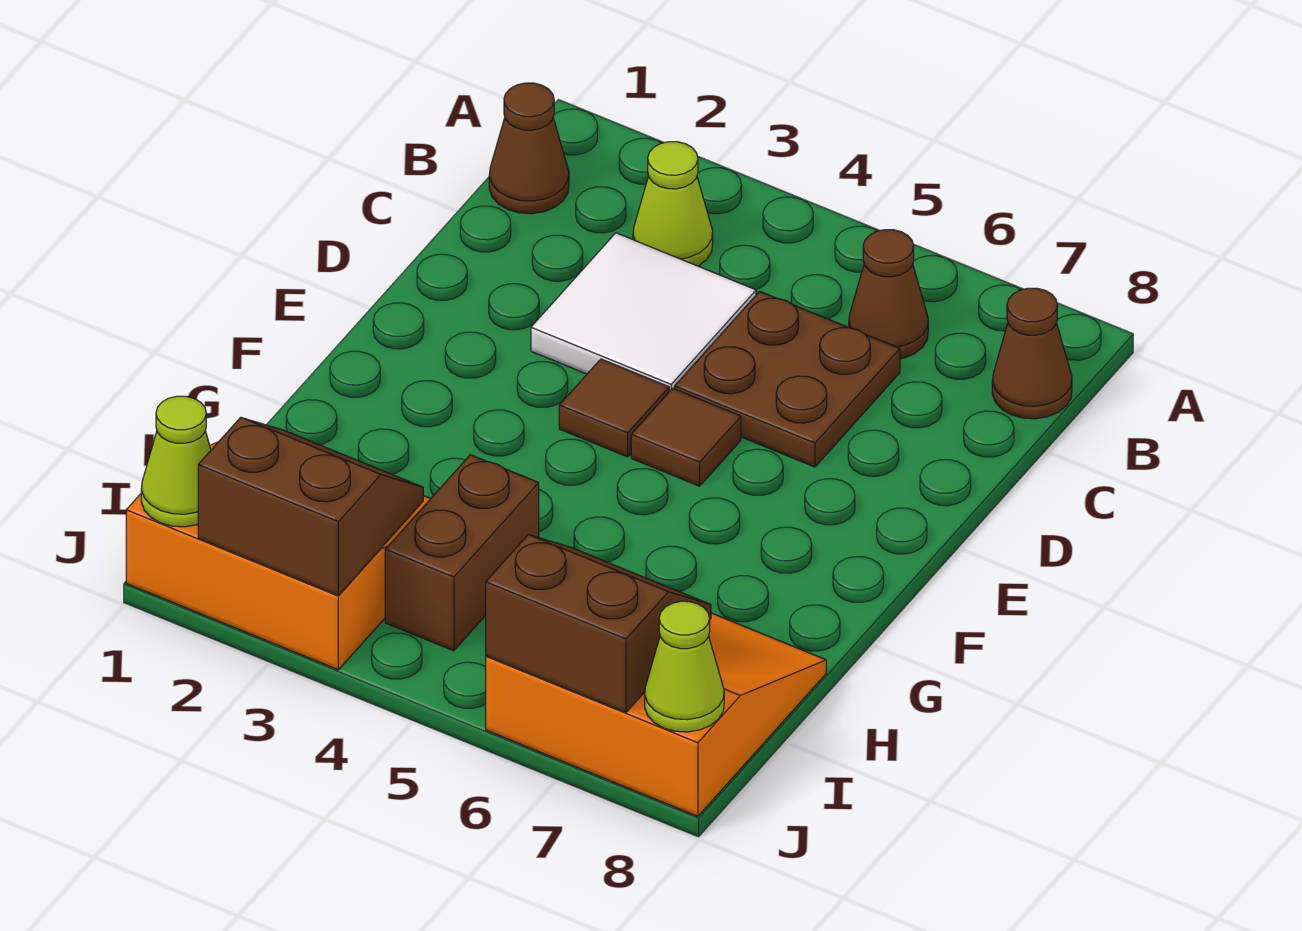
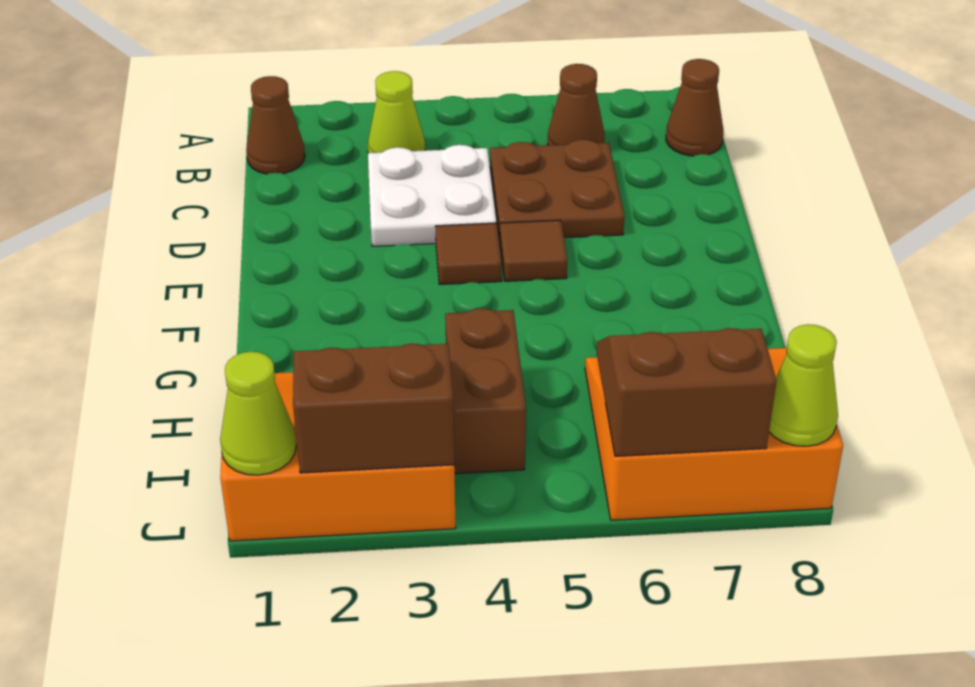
white tile C3:D4 level 1 -> white plate C3:D4 level 1

